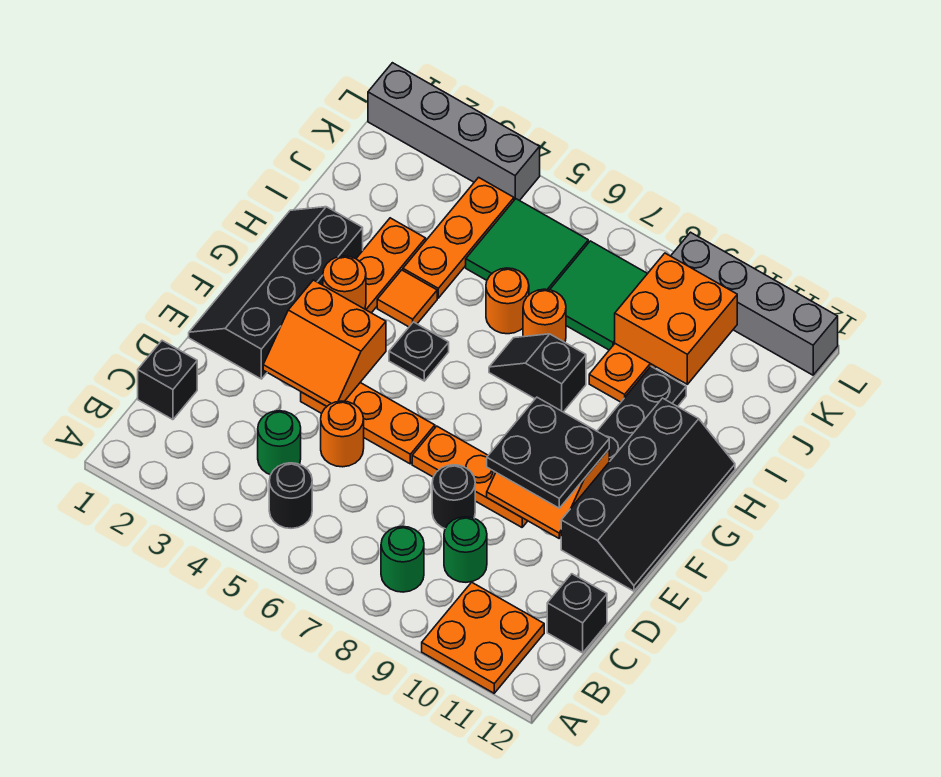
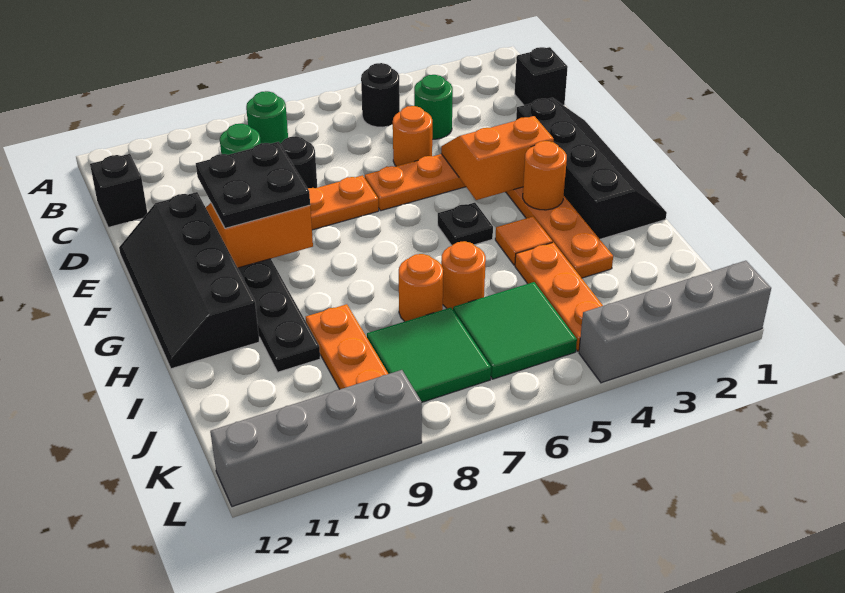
orange plate A10:B11 level 1 -> none
black slope H7:H8 level 1 top 8 -> none
orange brick J9:K10 level 2 -> none

